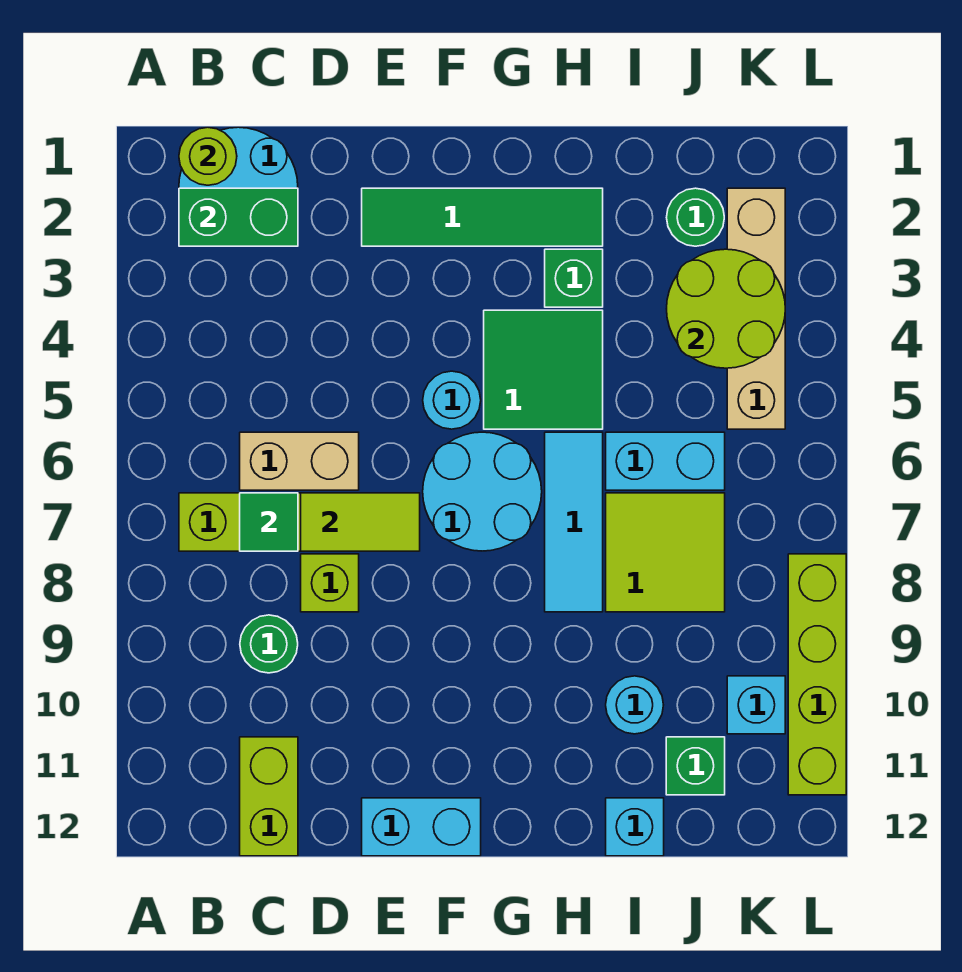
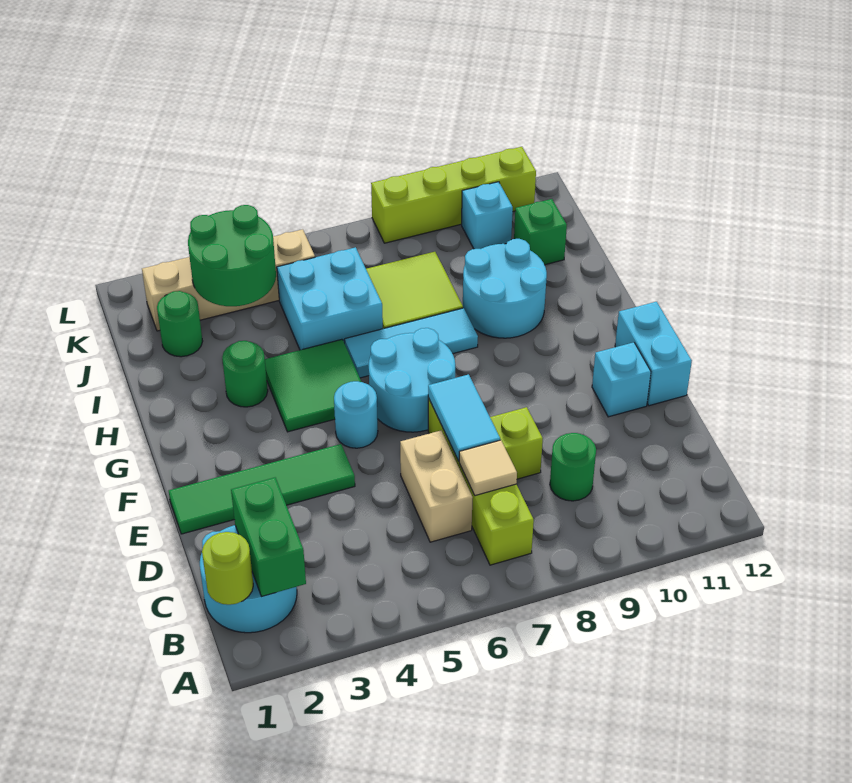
green tile C7 level 2 -> tan tile C7 level 2
lime brick C11:C12 level 1 -> none
lime tile D7:E7 level 2 -> cyan tile D7:E7 level 2
green tile E2:H2 level 1 -> green tile E1:E4 level 1
green brick H3 level 1 -> green round brick H3 level 1
cyan brick I6:J6 level 1 -> cyan brick I5:J6 level 1
cyan round brick I10 level 1 -> cyan round brick H9:I10 level 1
cyan brick I12 level 1 -> cyan brick E11 level 1
lime round brick J3:K4 level 2 -> green round brick J3:K4 level 2

